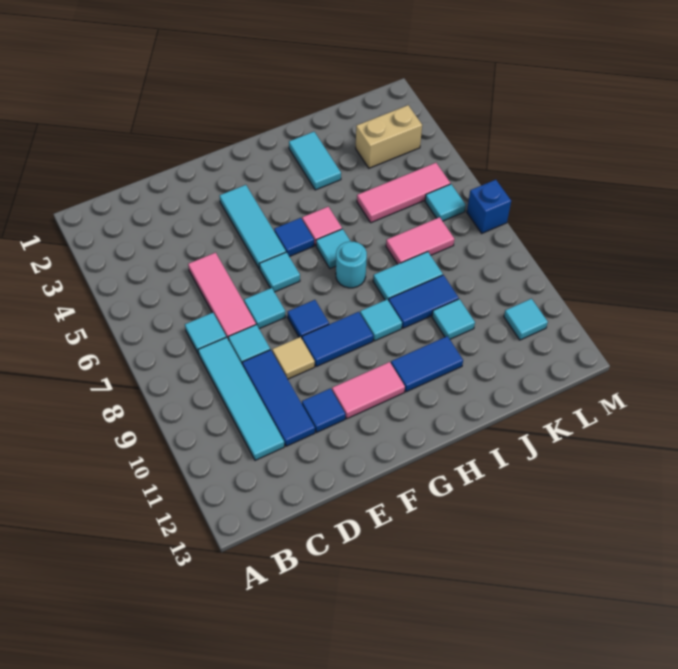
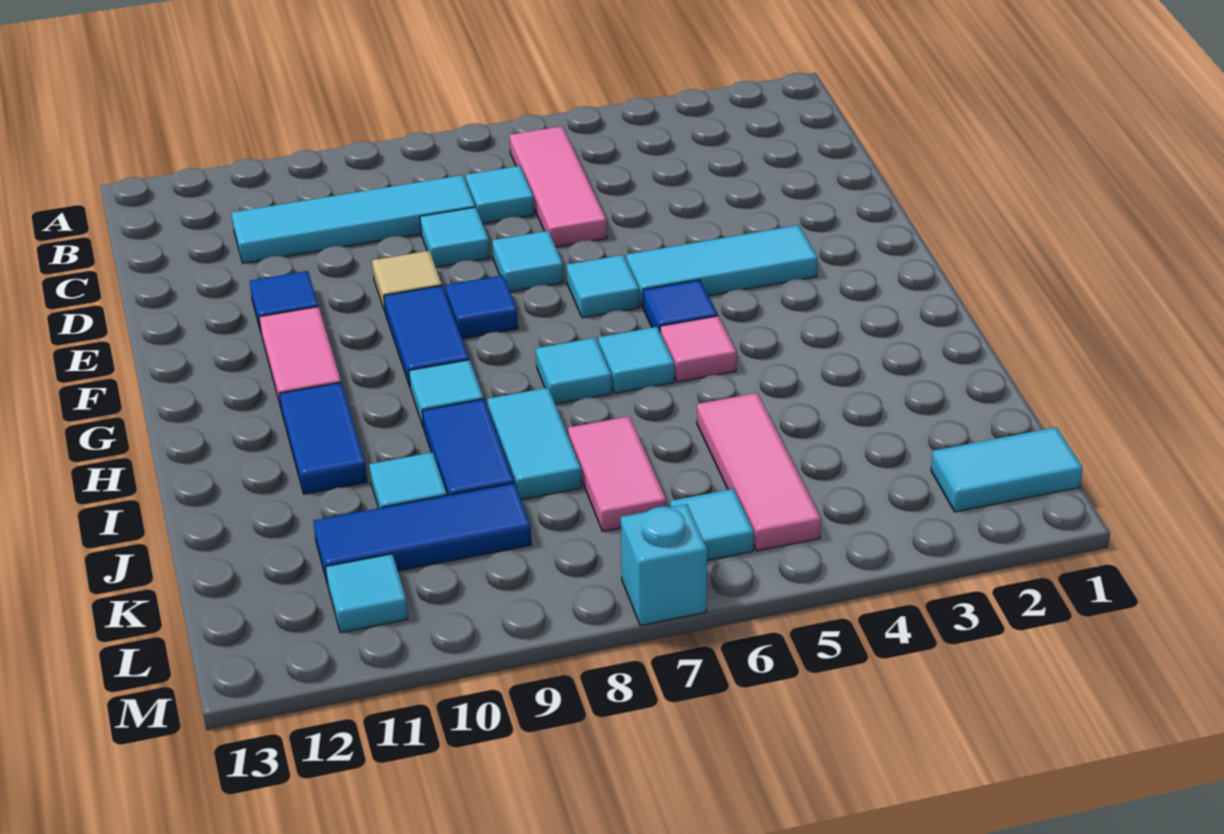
pink tile D5:D7 level 1 -> pink tile B6:D6 level 1
blue tile D9:D11 level 1 -> blue tile K9:K11 level 1
cyan round brick H7 level 1 -> cyan tile H7 level 1
cyan tile I2:I3 level 1 -> cyan tile L1:L2 level 1
tan brick K3:L3 level 1 -> none
blue brick M7 level 1 -> cyan brick M7 level 1

